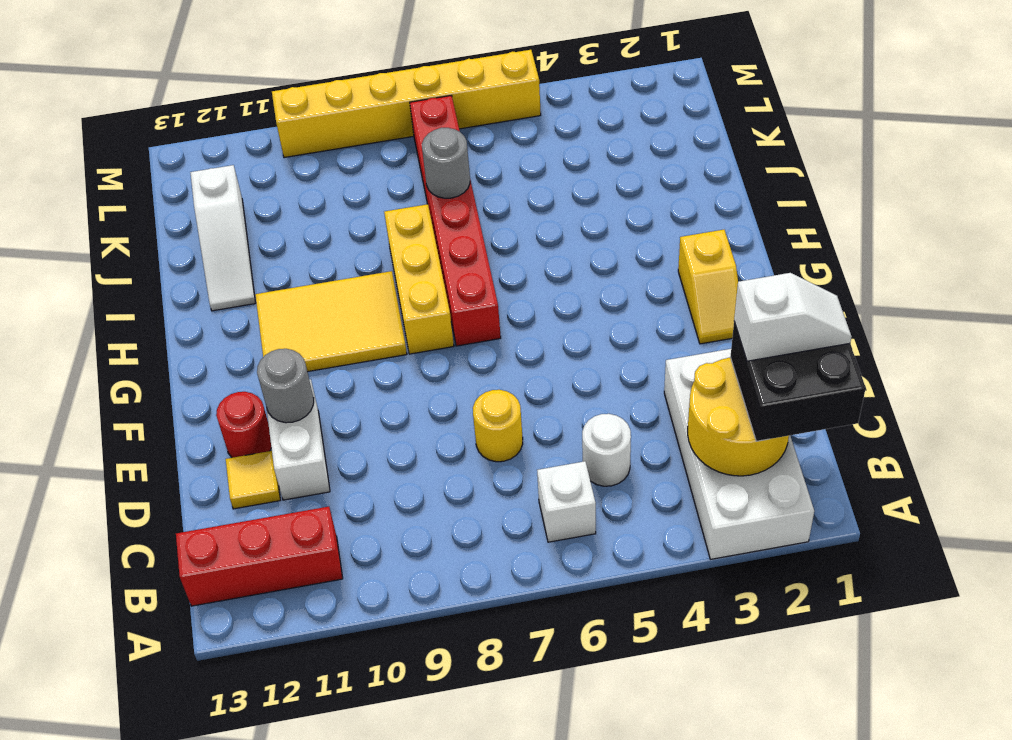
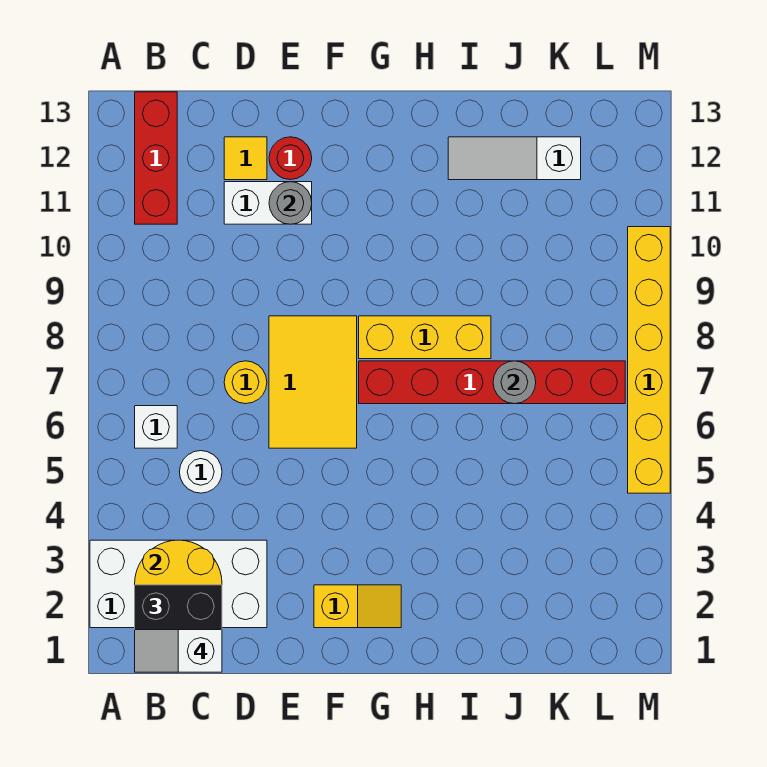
white slope C1:C2 level 4 top 2 -> white slope B1:C1 level 4 top C
yellow slope F2:G2 level 1 top G -> yellow slope F2:G2 level 1 top F
yellow tile G9:H11 level 1 -> yellow tile E6:F8 level 1

